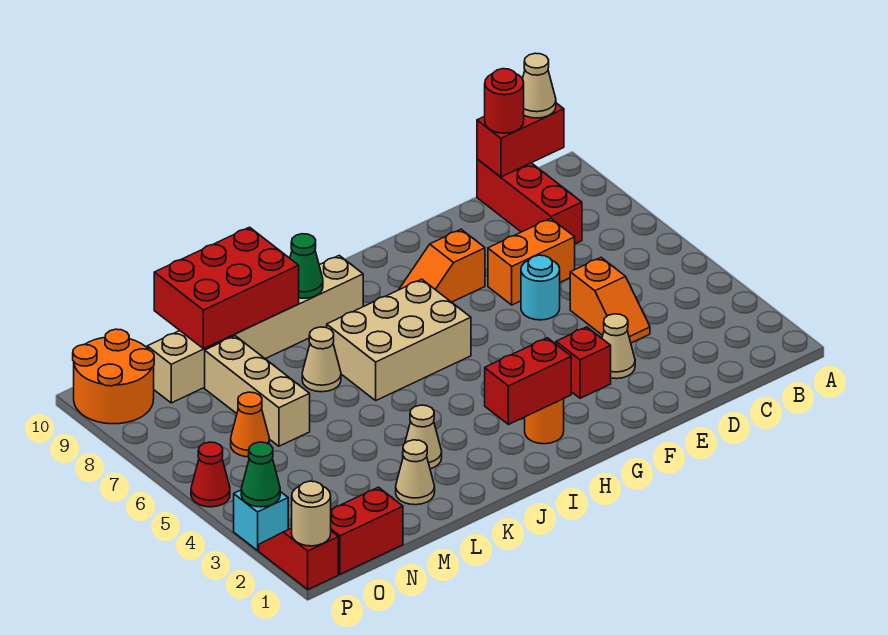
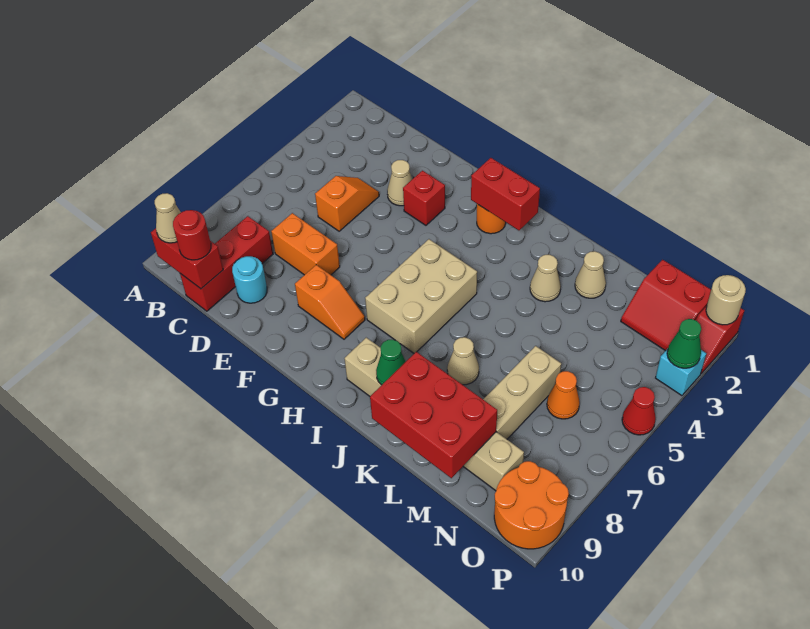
cyan round brick E6 level 1 -> cyan round brick D9 level 1
tan brick H6:J7 level 1 -> tan brick H5:I7 level 1

